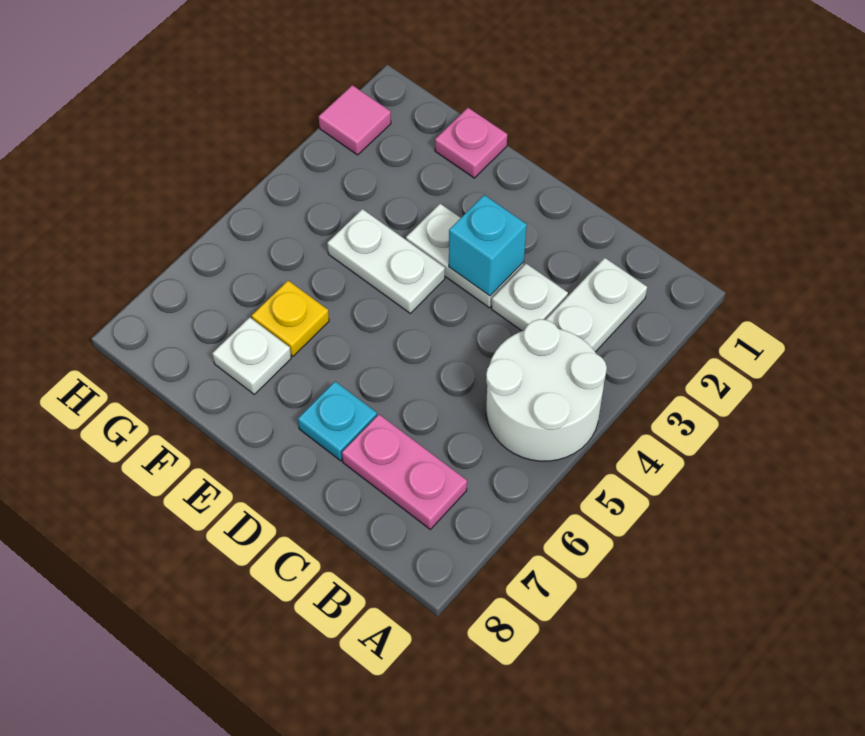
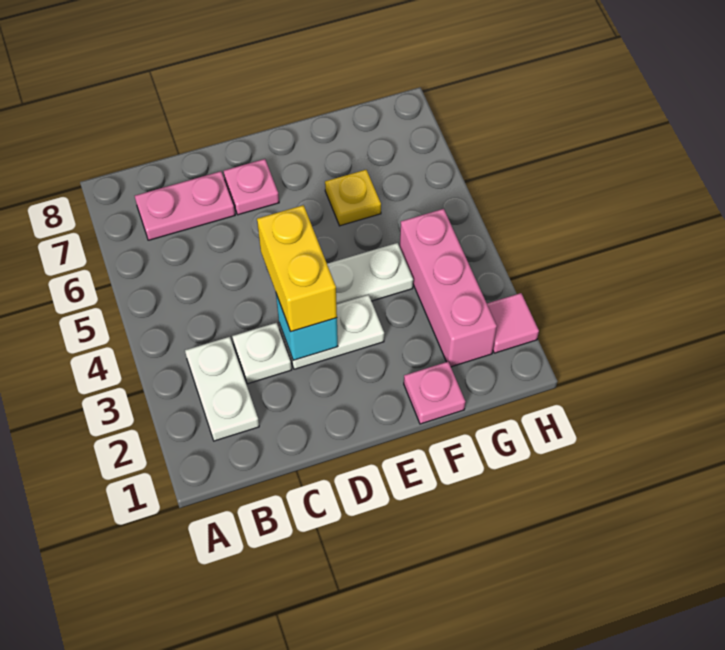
white round brick A4:B5 level 1 -> none
none -> yellow brick D3:D4 level 3
cyan plate D7 level 1 -> pink plate D7 level 1
white plate F7 level 1 -> none
none -> pink brick G2:G4 level 1

